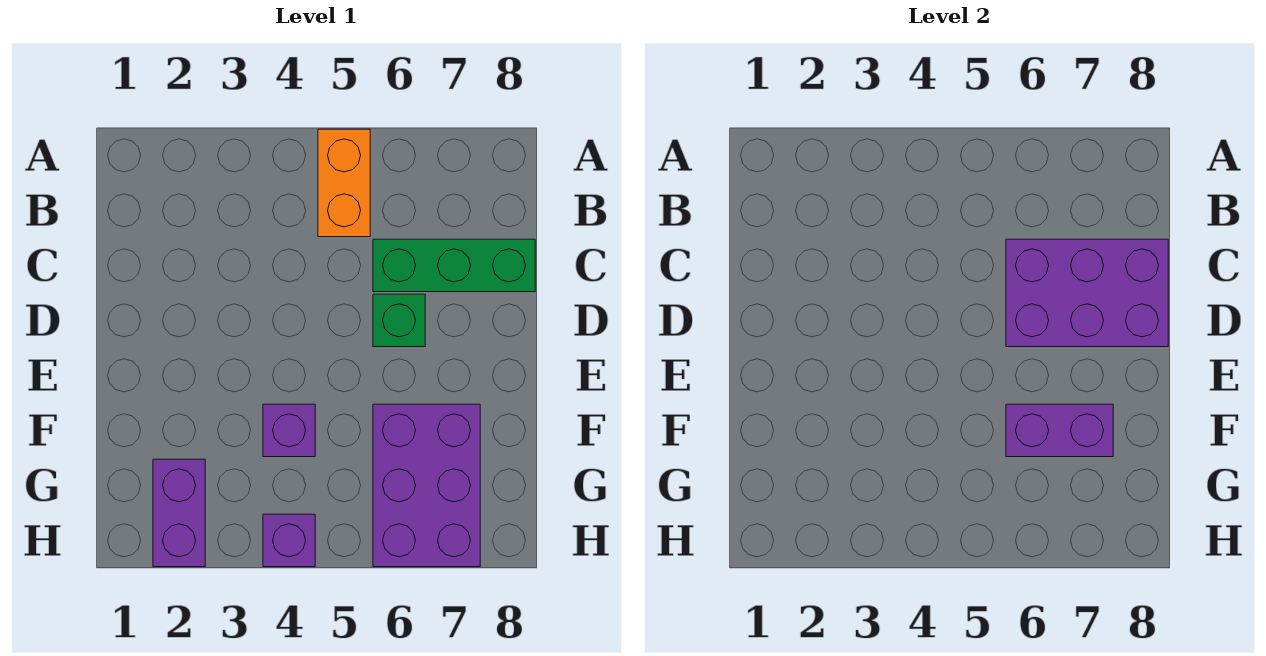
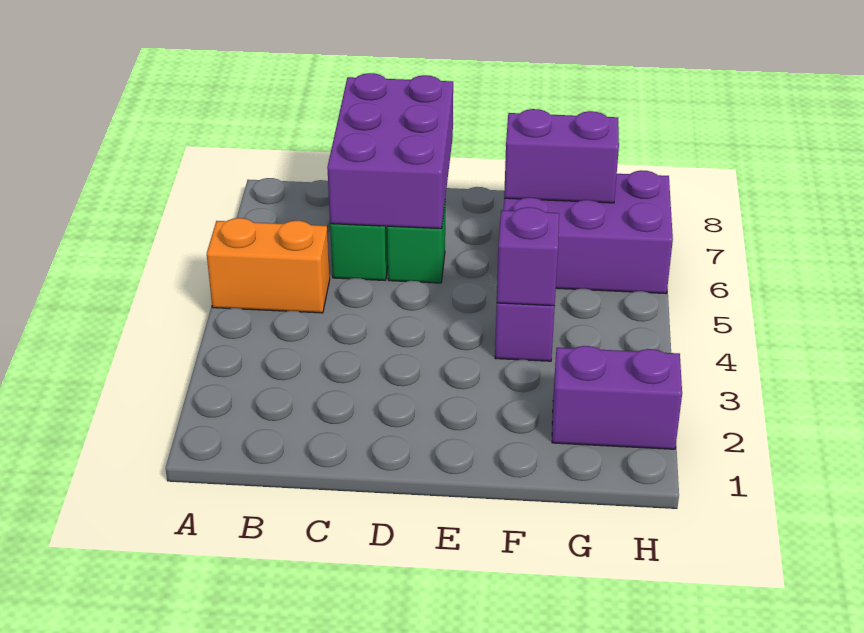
purple brick F6:F7 level 2 -> purple brick F7:G7 level 2
purple brick H4 level 1 -> purple brick F4 level 2

